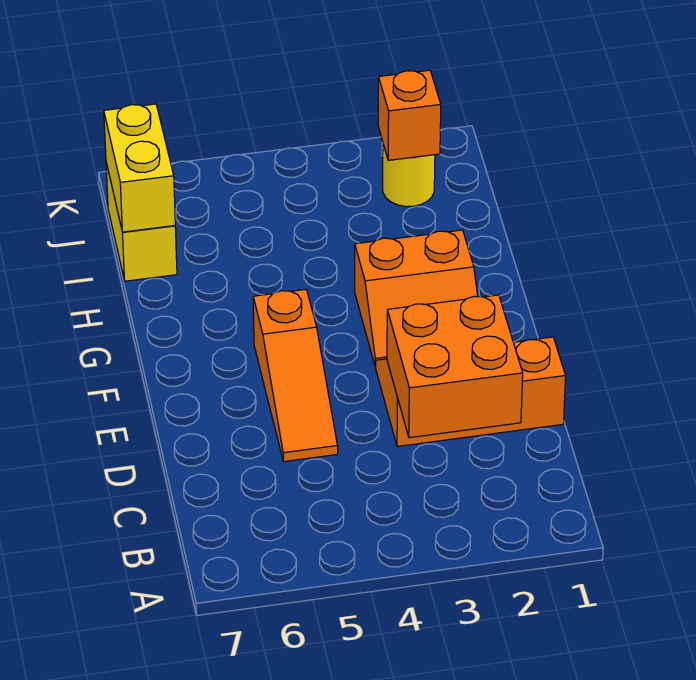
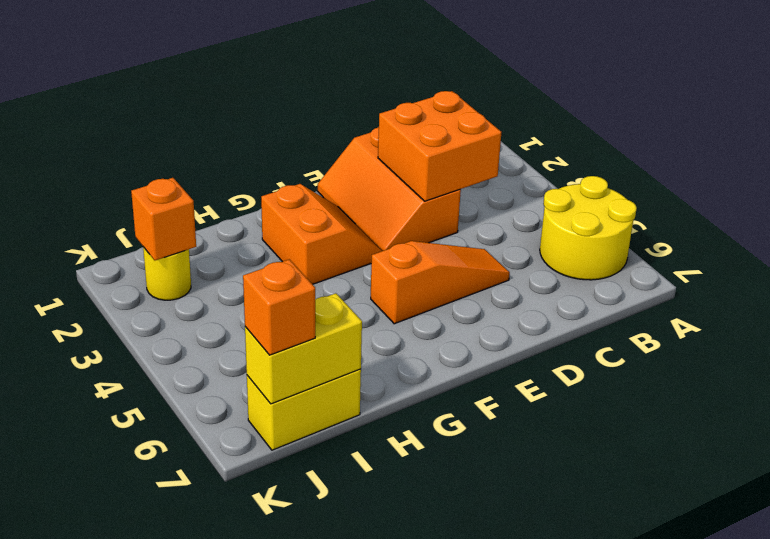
none -> yellow round brick A5:B6 level 1
none -> orange brick J7 level 3

